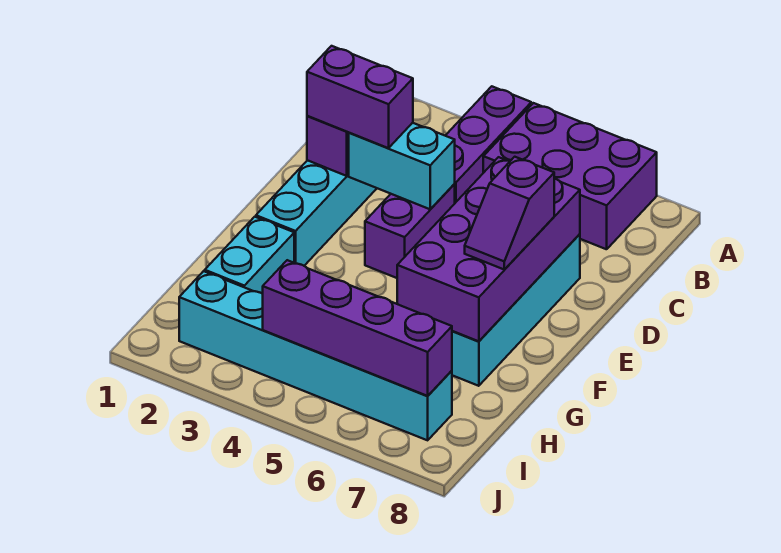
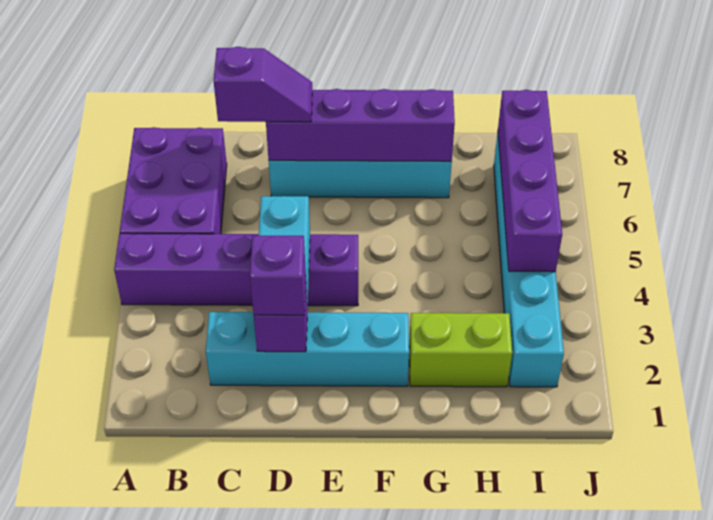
purple brick D2:D3 level 3 -> purple brick D2 level 3
purple brick D6:G7 level 2 -> purple brick D7:G7 level 2
purple slope E7:F7 level 3 top E -> purple slope C7:D7 level 3 top C
cyan brick G2:H2 level 1 -> lime brick G2:H2 level 1

